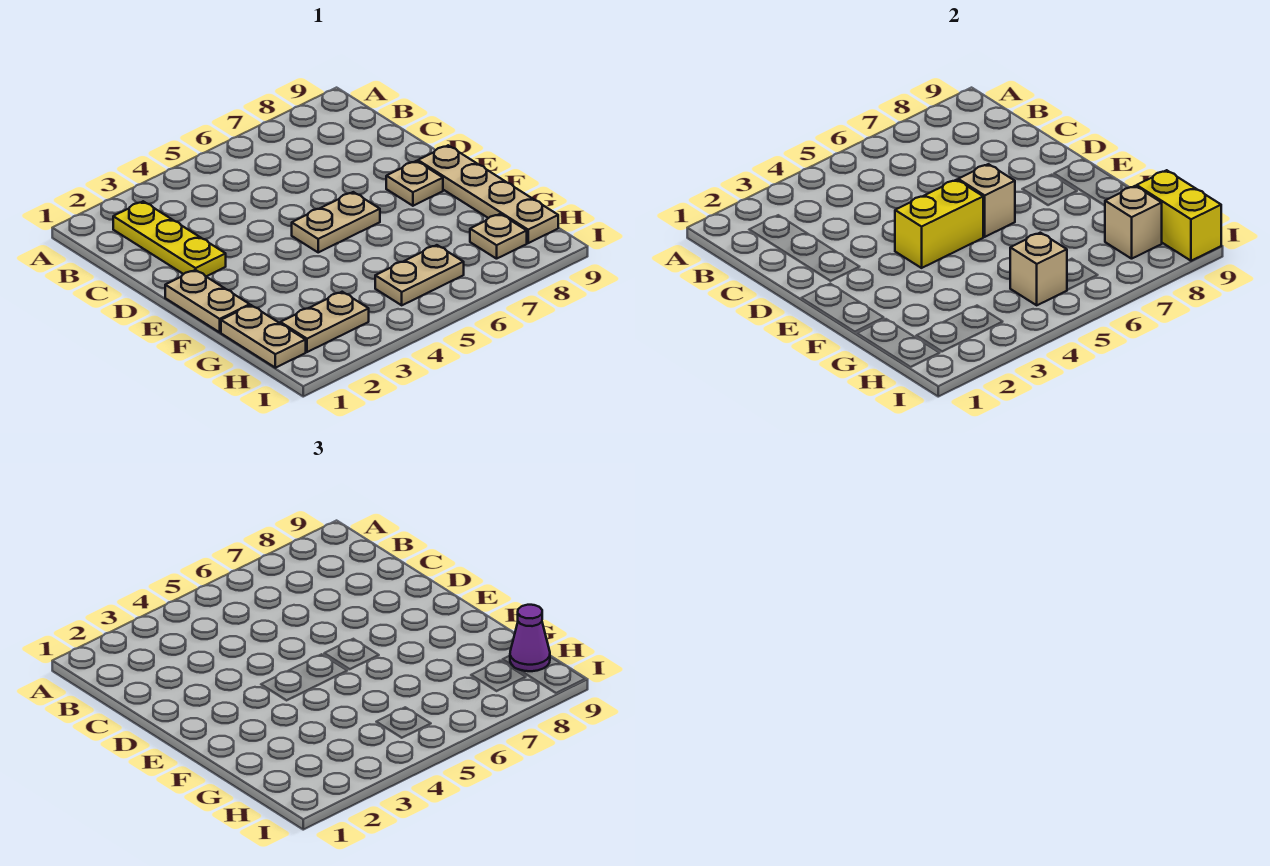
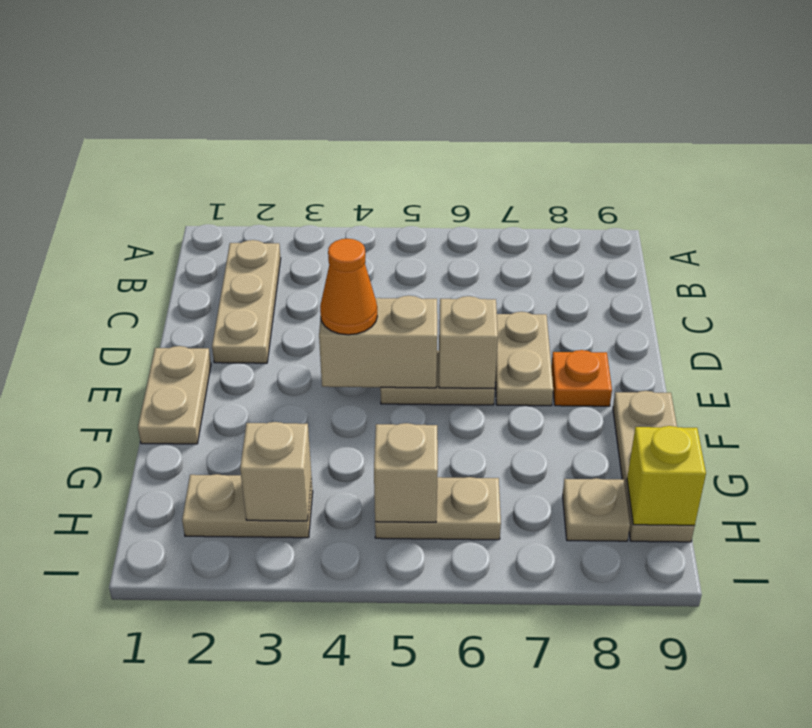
yellow plate B2:D2 level 1 -> tan plate B2:D2 level 1
yellow brick E4:E5 level 2 -> tan brick E4:E5 level 2
none -> orange cone E4 level 3
tan plate E8 level 1 -> orange plate E8 level 1
tan plate E9:H9 level 1 -> tan plate F9:H9 level 1
tan plate G1:H1 level 1 -> tan plate D7:E7 level 1
tan brick H8 level 2 -> tan brick H3 level 2
yellow brick H9:I9 level 2 -> yellow brick H9 level 2
purple cone H9 level 3 -> none

